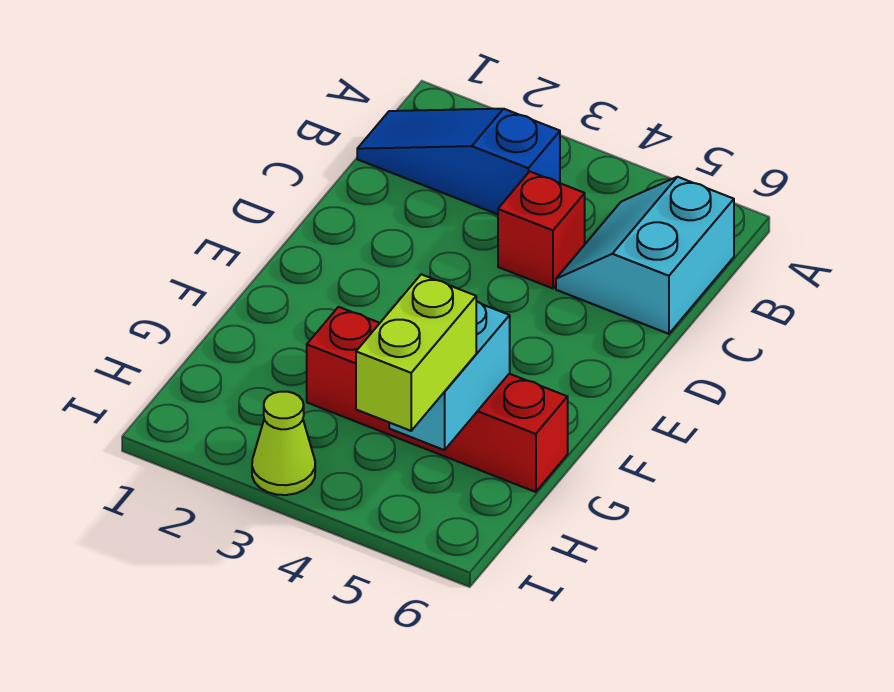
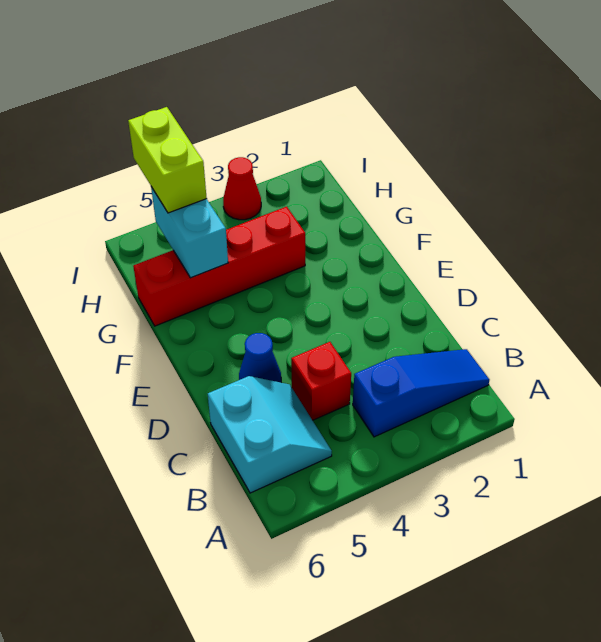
none -> blue cone D5 level 1
lime cone I3 level 1 -> red cone I3 level 1

